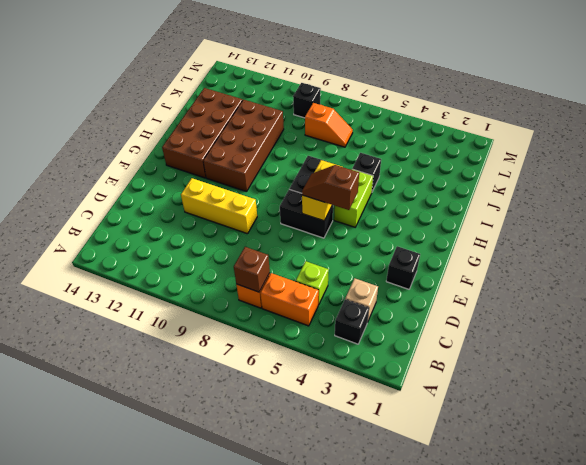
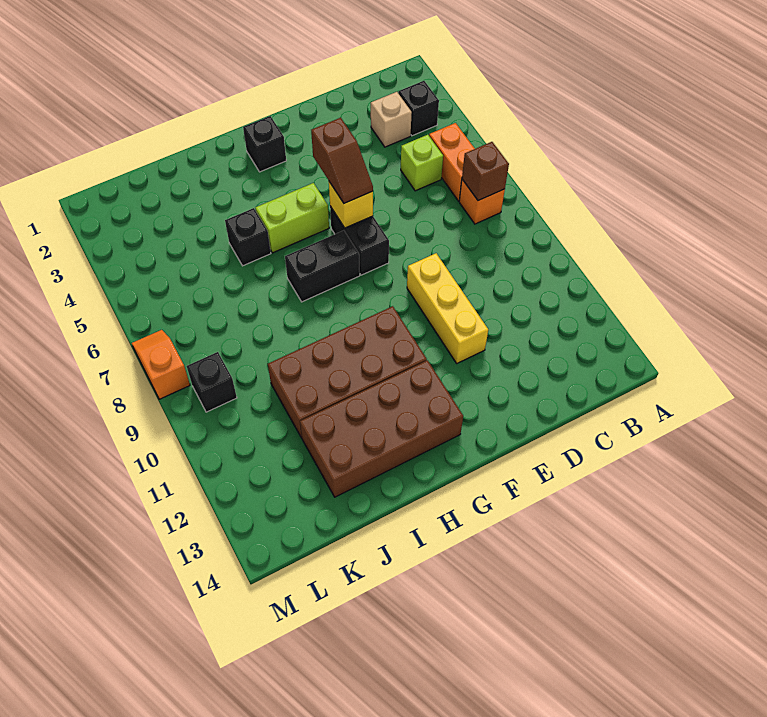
black brick E2 level 1 -> black brick G2 level 1
yellow brick F6:G6 level 2 -> yellow brick F6 level 2
orange slope K7:K8 level 1 top 8 -> orange slope M7:M8 level 1 top 8

